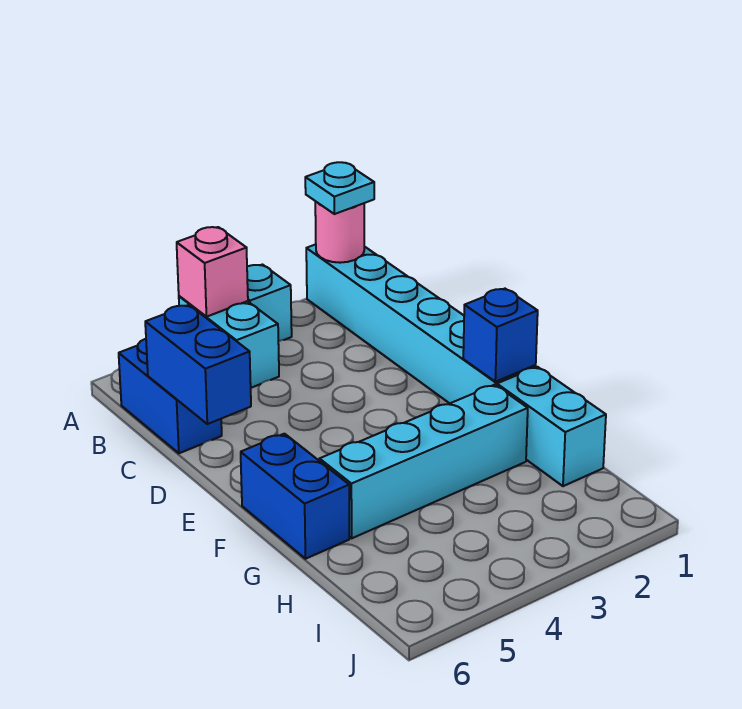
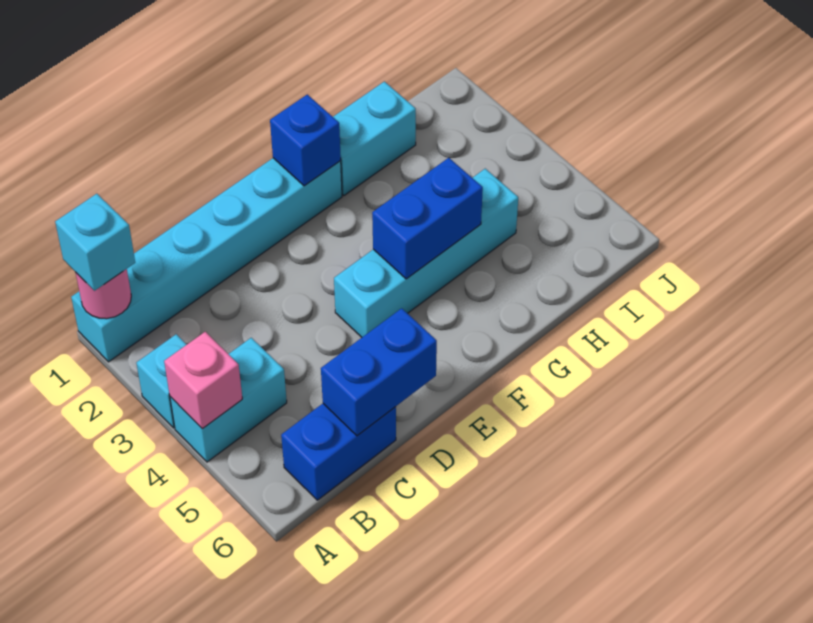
cyan plate A1 level 3 -> cyan brick A1 level 3
blue brick F6:G6 level 1 -> blue brick F4:G4 level 2
cyan brick G2:G5 level 1 -> cyan brick E4:H4 level 1

